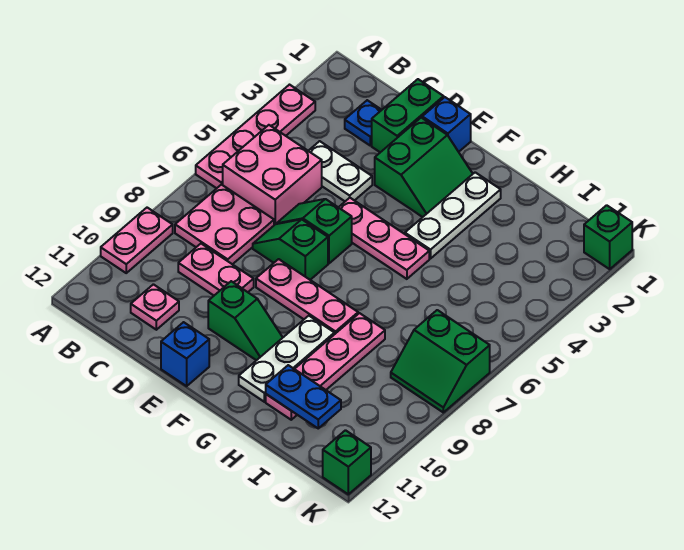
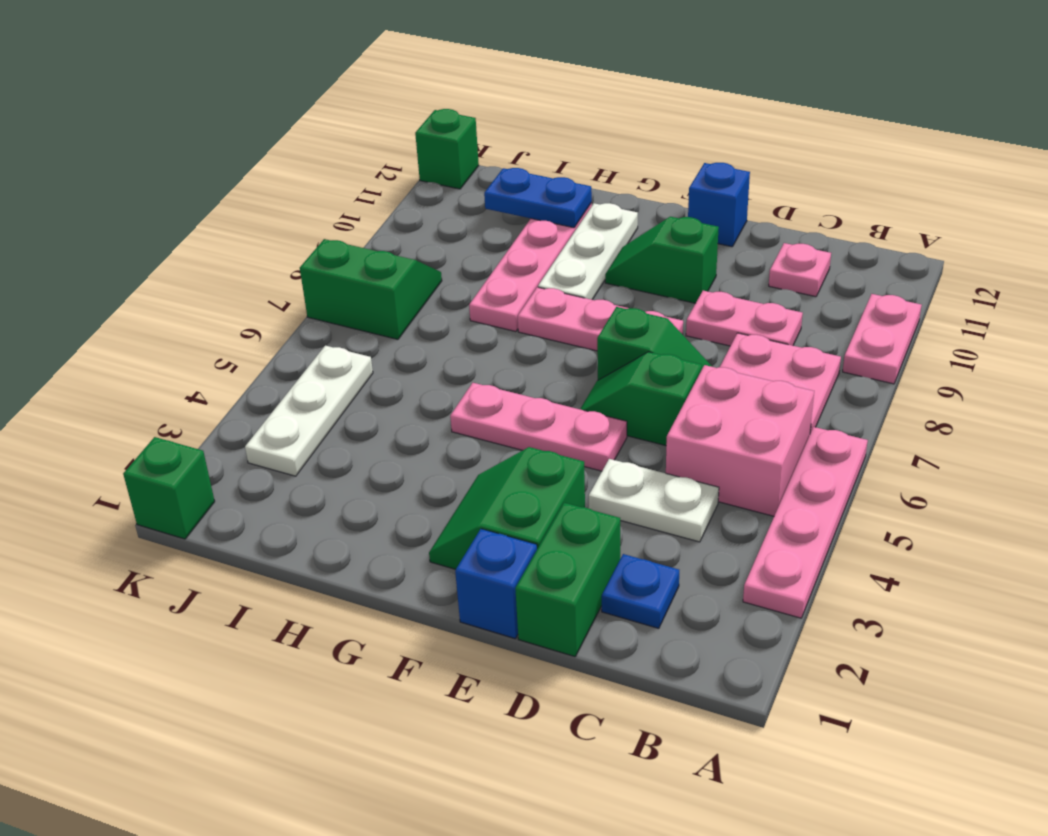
green slope D6:E6 level 1 top E -> green slope D6:E6 level 1 top D
white plate G2:G4 level 1 -> white plate J3:J5 level 1

